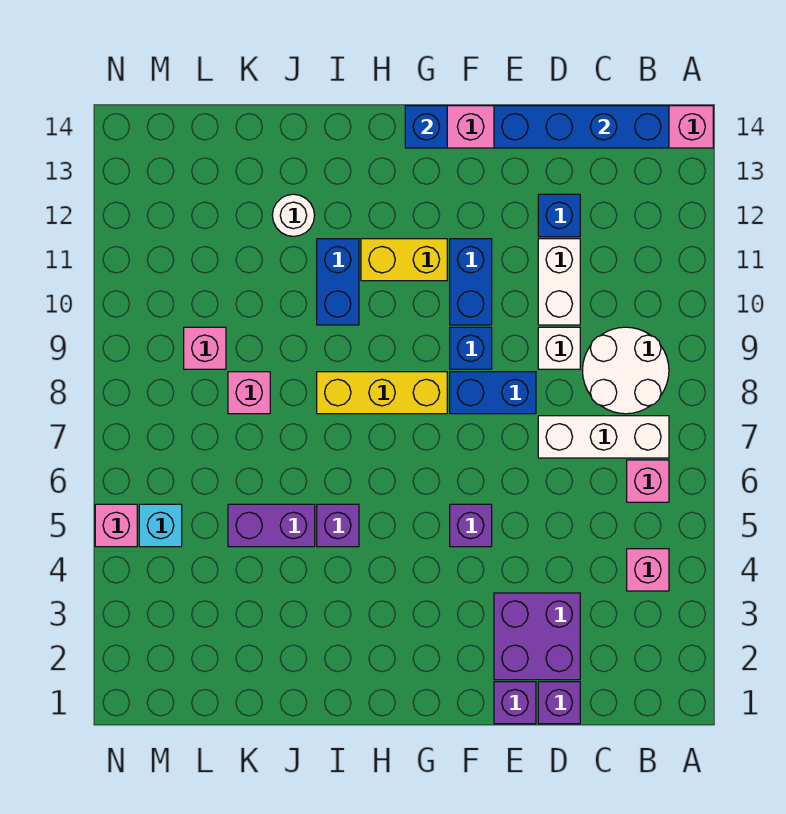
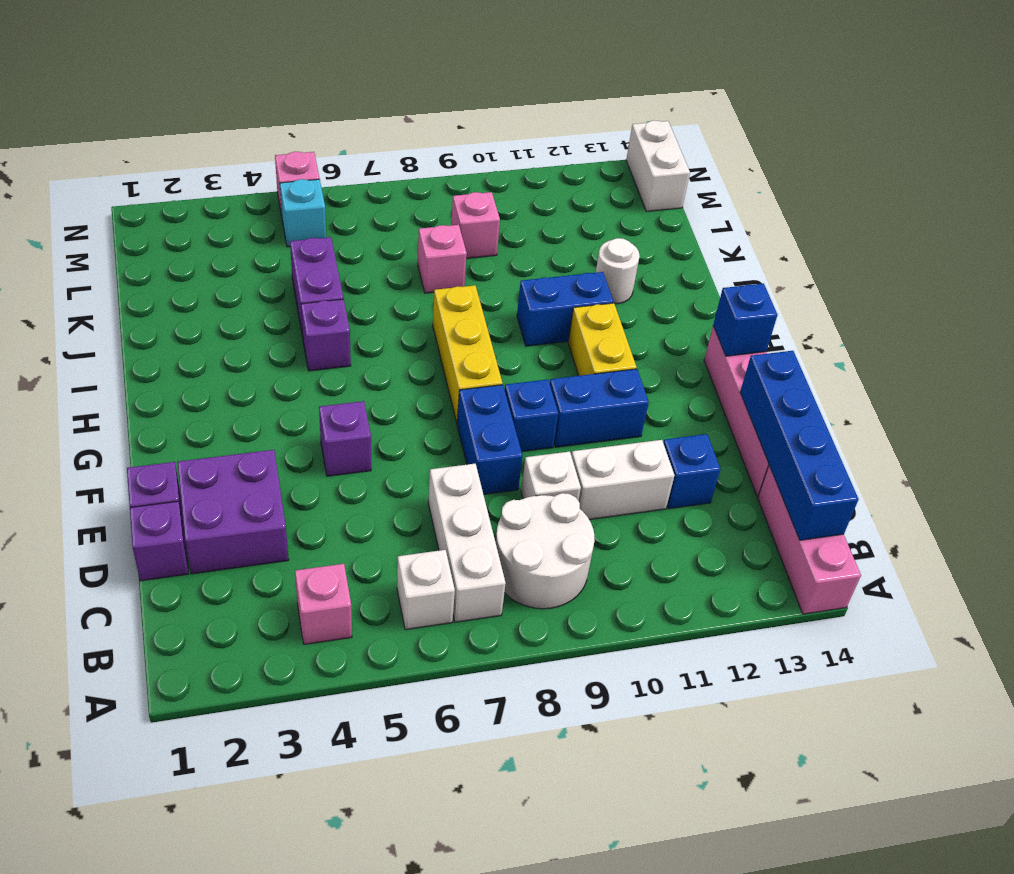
pink brick B6 level 1 -> white brick B6 level 1
none -> white brick M14:N14 level 1

